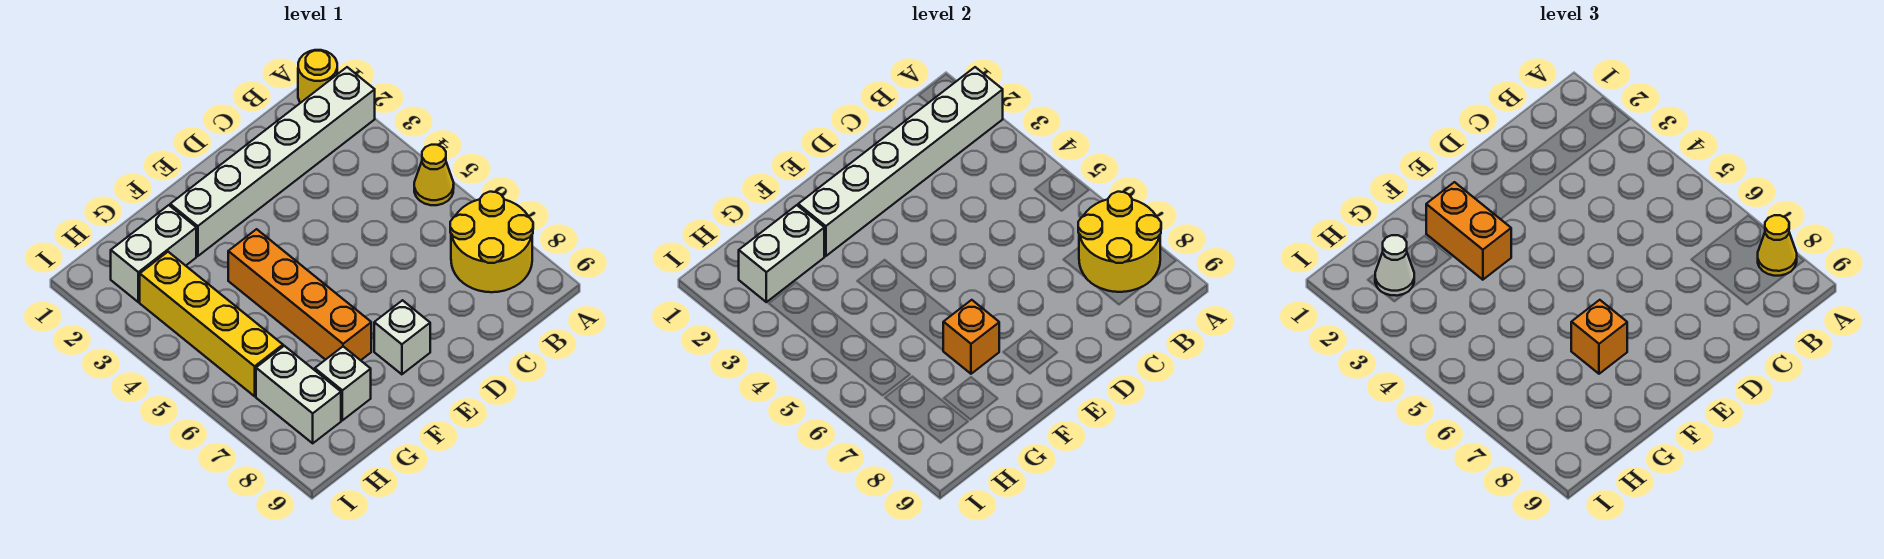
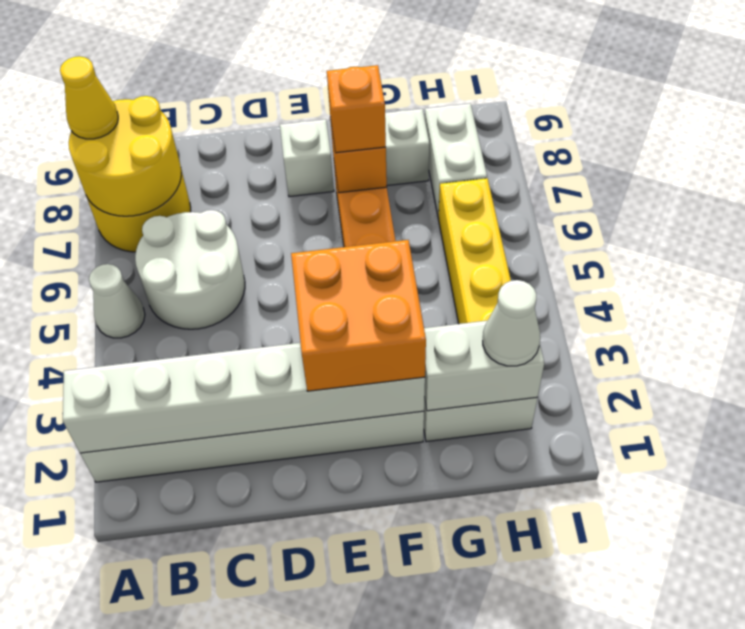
yellow round brick A1 level 1 -> none
yellow cone A5 level 1 -> white cone A5 level 1
none -> white round brick B5:C6 level 1
orange brick F2:F3 level 3 -> orange brick E2:F3 level 3

